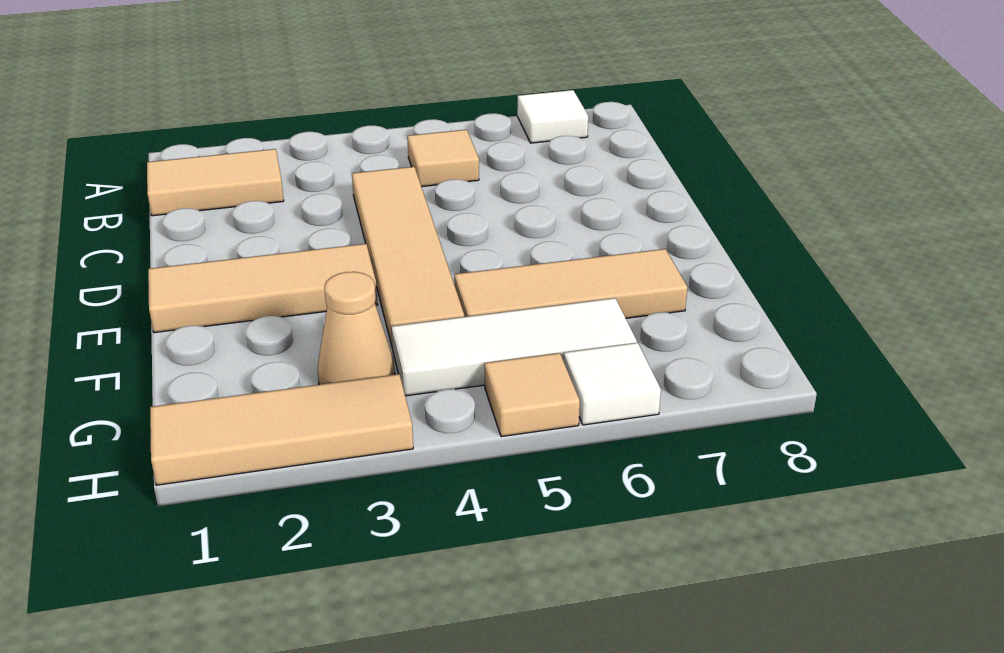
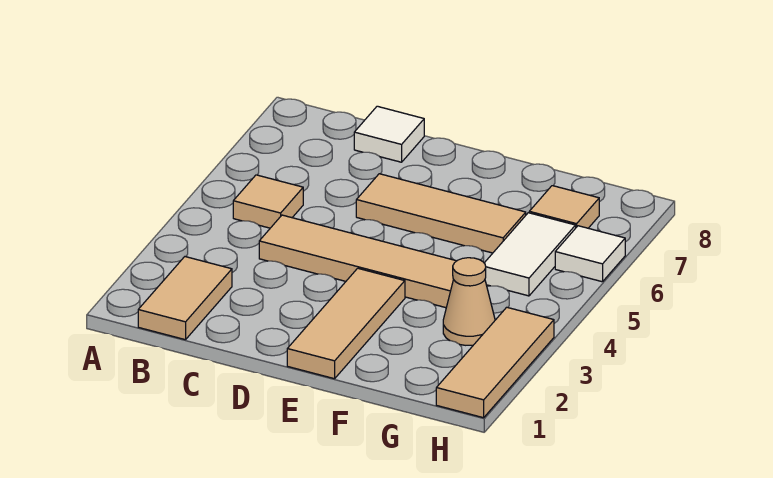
white tile A7 level 1 -> white tile C8 level 1
tan tile F5:F7 level 1 -> tan tile D6:F6 level 1
white tile G4:G6 level 1 -> white tile G5:G6 level 1
tan tile H5 level 1 -> tan tile G7 level 1

